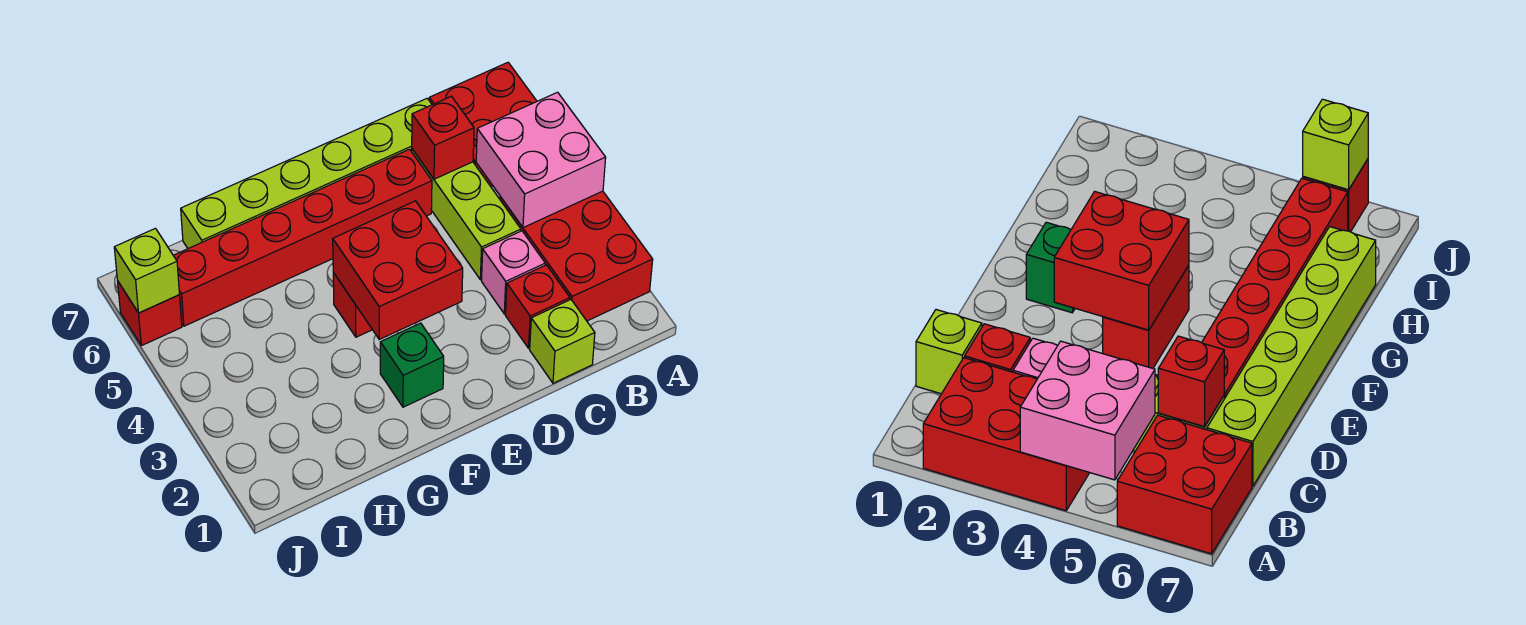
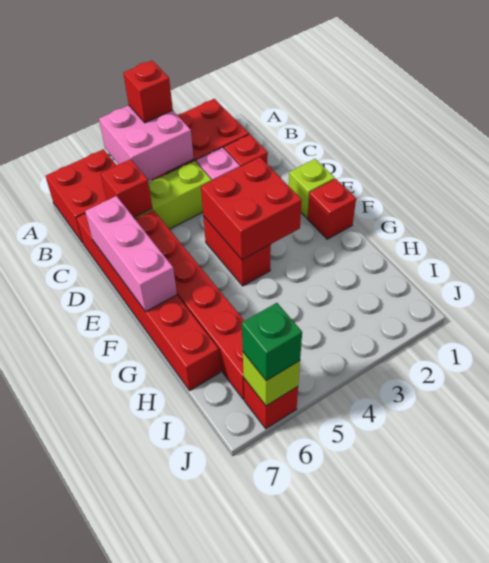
none -> red brick A4 level 3
lime brick C1 level 1 -> lime brick E1 level 1
lime brick C7:H7 level 1 -> red brick C7:H7 level 1
none -> pink brick D7:F7 level 2
none -> red brick F1 level 1
green brick F2 level 1 -> green brick J6 level 3

